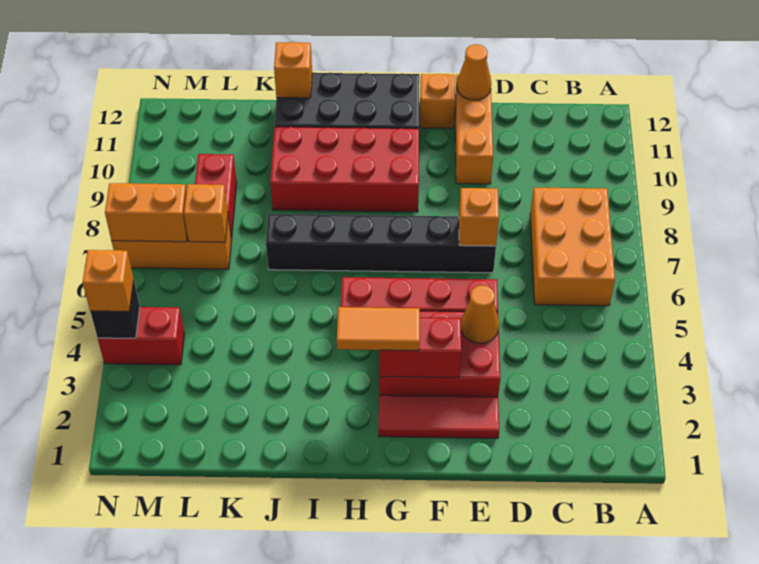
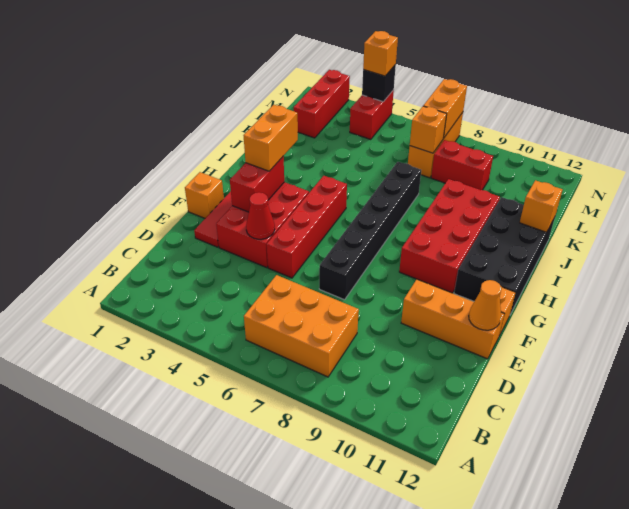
orange cone E4 level 2 -> red cone E4 level 2
orange brick E7 level 2 -> orange brick F1 level 1
orange tile G3:H3 level 3 -> orange brick G3:H3 level 3
none -> red brick L2:N2 level 1

